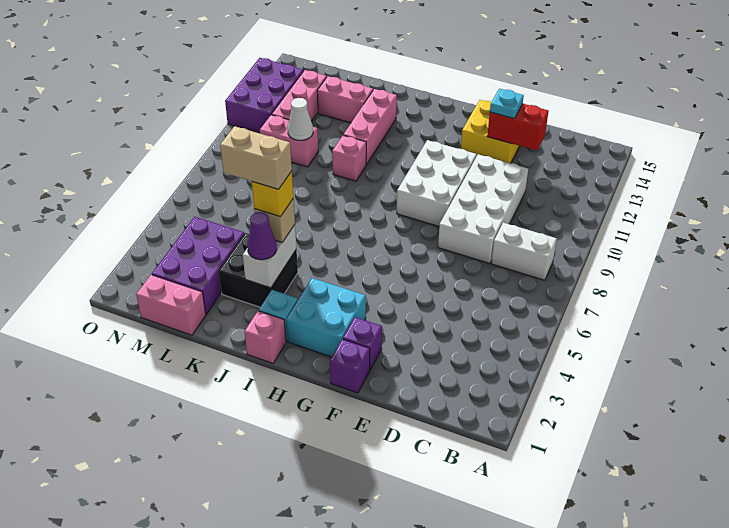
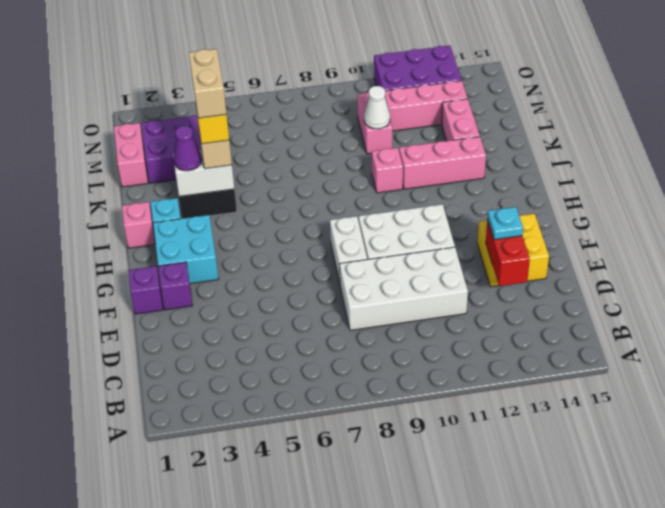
white brick B8:C8 level 1 -> white brick F8:G8 level 1

